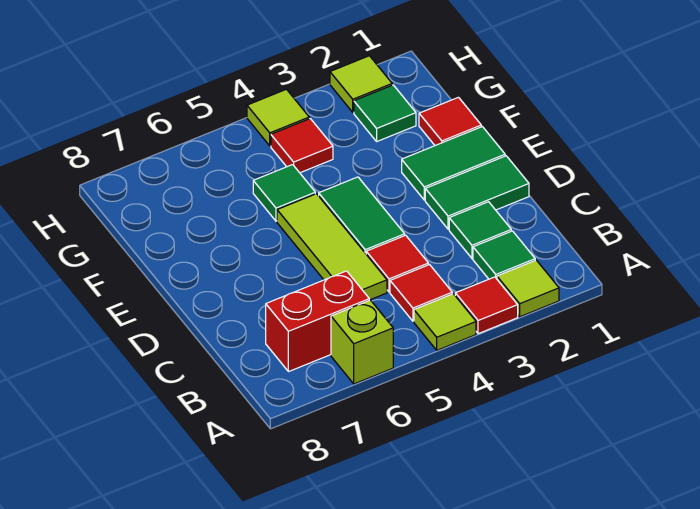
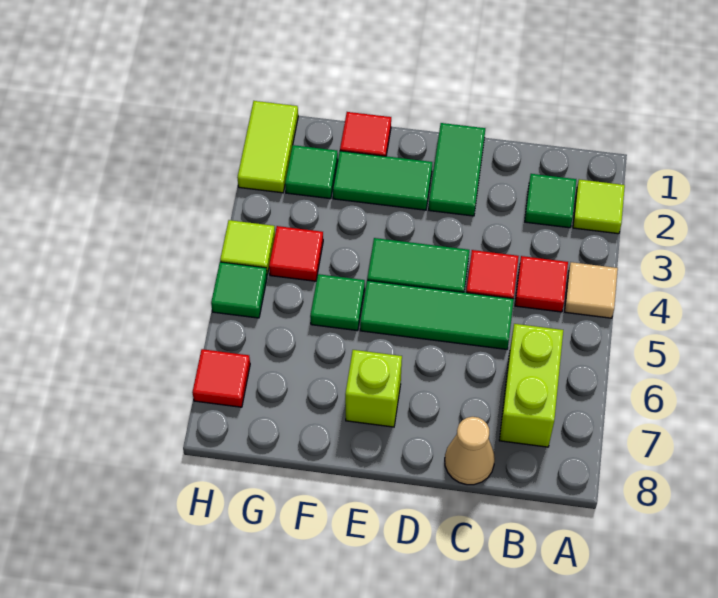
red tile A3 level 1 -> red tile H7 level 1
lime tile A4 level 1 -> tan tile A4 level 1
lime brick A6 level 1 -> lime brick E7 level 1
red brick B6:B7 level 1 -> lime brick B6:B7 level 1
green tile C2 level 1 -> green tile H5 level 1
lime tile C5:E5 level 1 -> green tile C5:E5 level 1
none -> tan cone C8 level 1
green tile E1:E2 level 1 -> green tile E2:F2 level 1
lime tile H2 level 1 -> lime tile H1:H2 level 1

